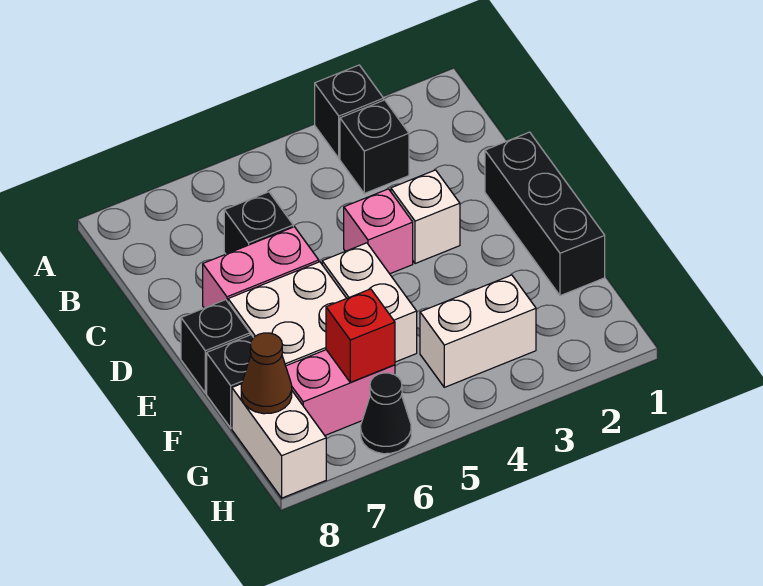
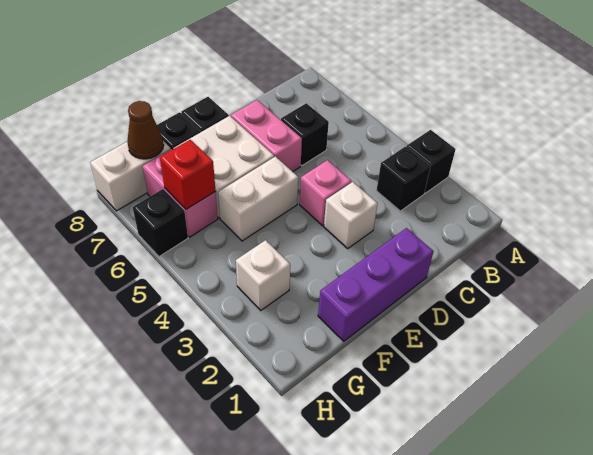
black brick D1:F1 level 1 -> purple brick D1:F1 level 1
white brick G3:G4 level 1 -> white brick G3 level 1
black cone H6 level 1 -> black brick H6 level 1

